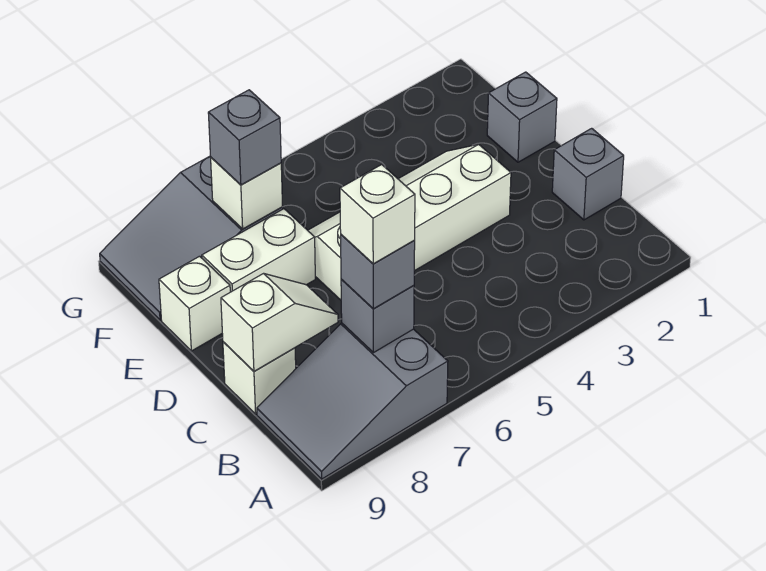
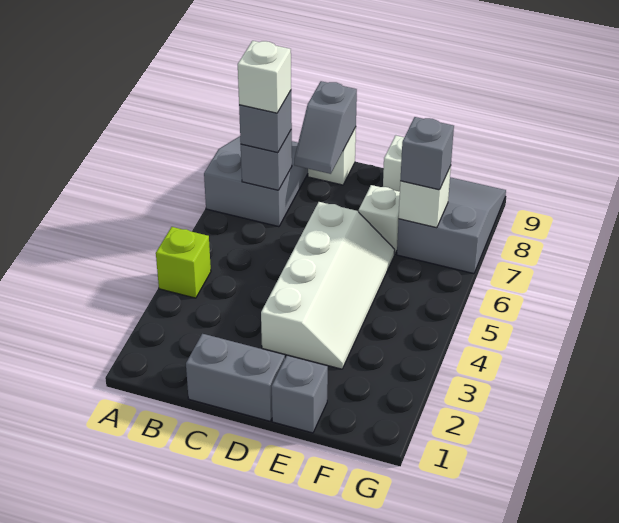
none -> lime brick A4 level 1
grey brick C1 level 1 -> grey brick C1:D1 level 1
white slope C8:C9 level 2 top 9 -> grey slope C8:C9 level 2 top 9
white brick E7:E8 level 1 -> white brick E7 level 1

